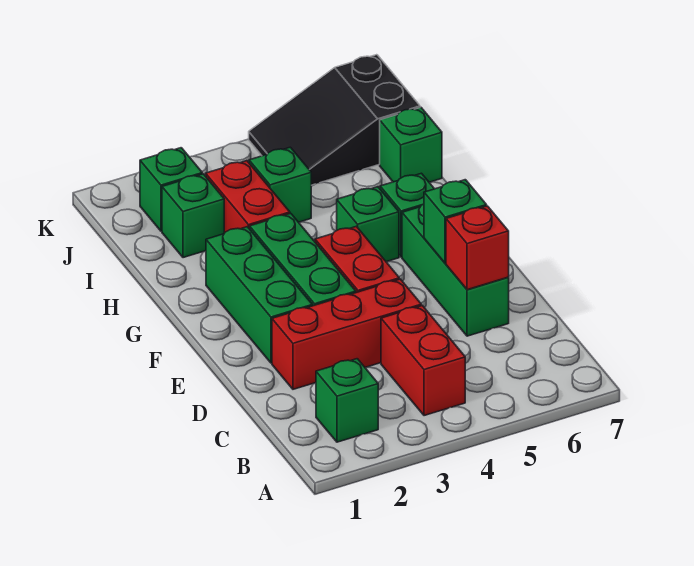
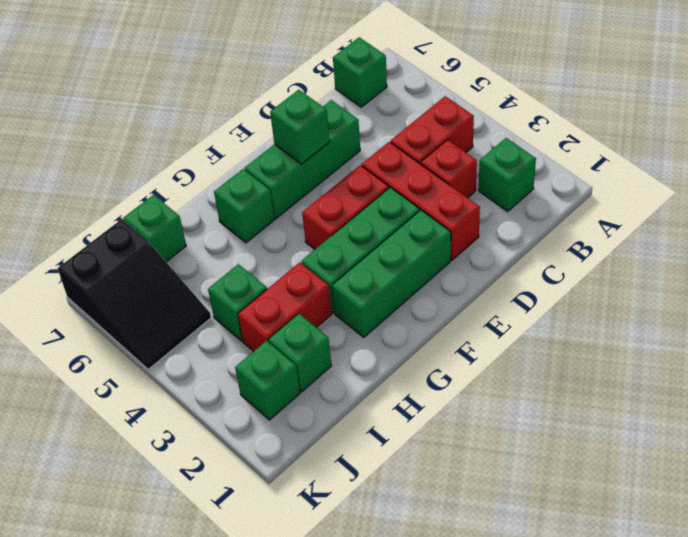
red brick D6 level 2 -> red brick C3 level 1
green brick G5 level 1 -> green brick B7 level 1

